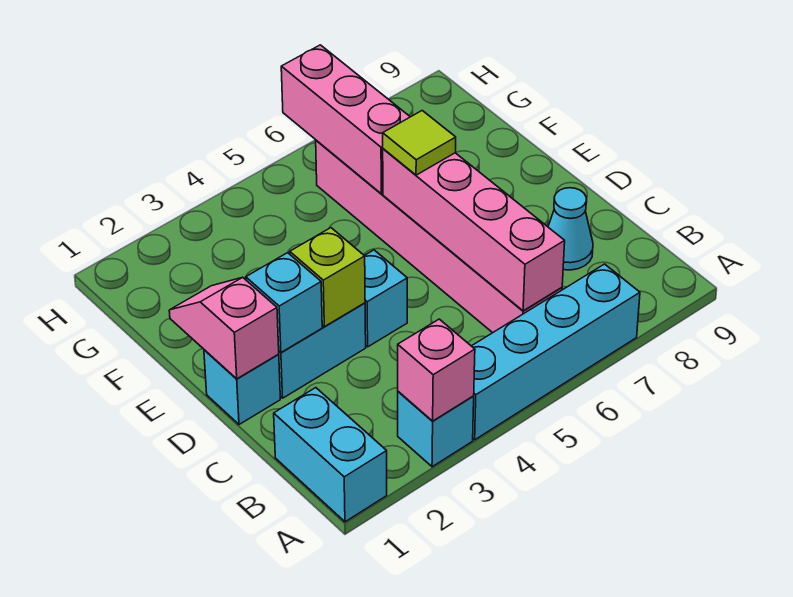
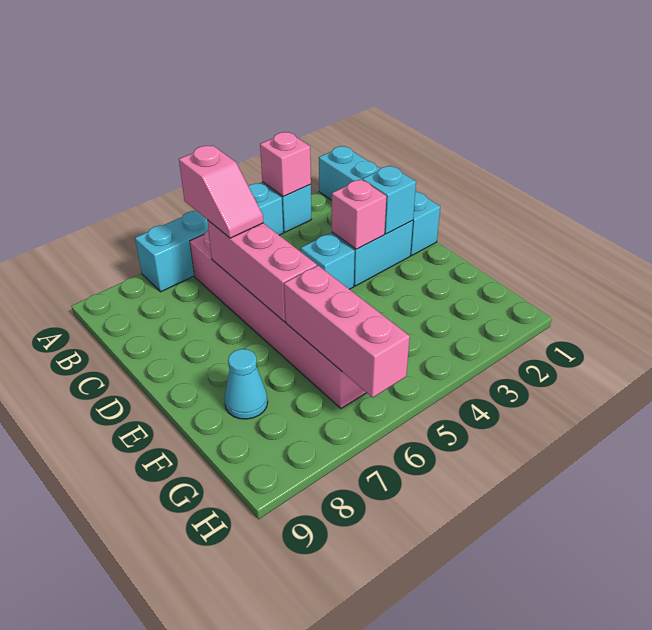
pink brick B6:E6 level 2 -> pink brick C6:E6 level 2
cyan cone C8 level 1 -> cyan cone F8 level 1
pink slope D1:E1 level 2 top D -> pink slope B6:C6 level 3 top B
lime brick D3 level 2 -> pink brick D3 level 2
lime tile E6 level 3 -> none

